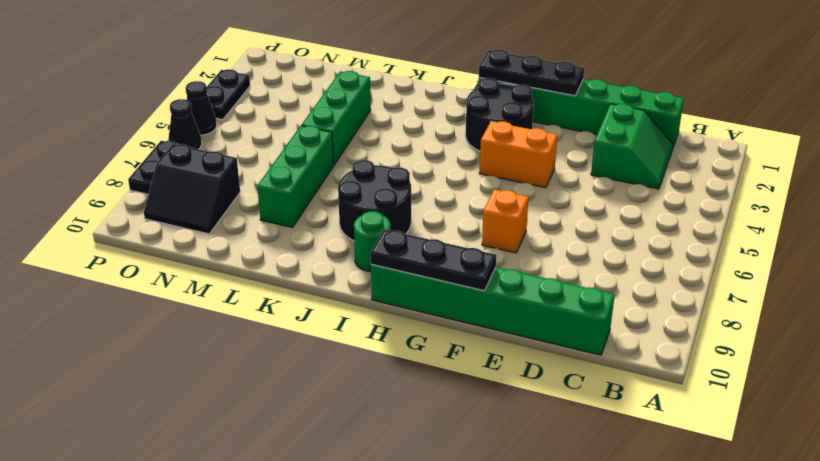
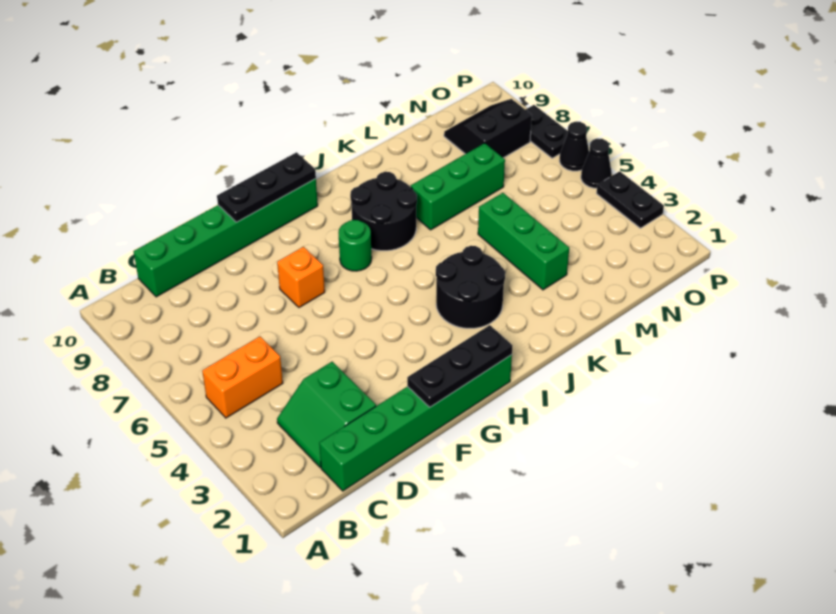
orange brick F4:G4 level 1 -> orange brick B5:C5 level 1
black round brick G2:H3 level 1 -> black round brick I3:J4 level 1
green round brick I9 level 1 -> green round brick H7 level 1
green brick L6:L8 level 1 -> green brick K7:M7 level 1

